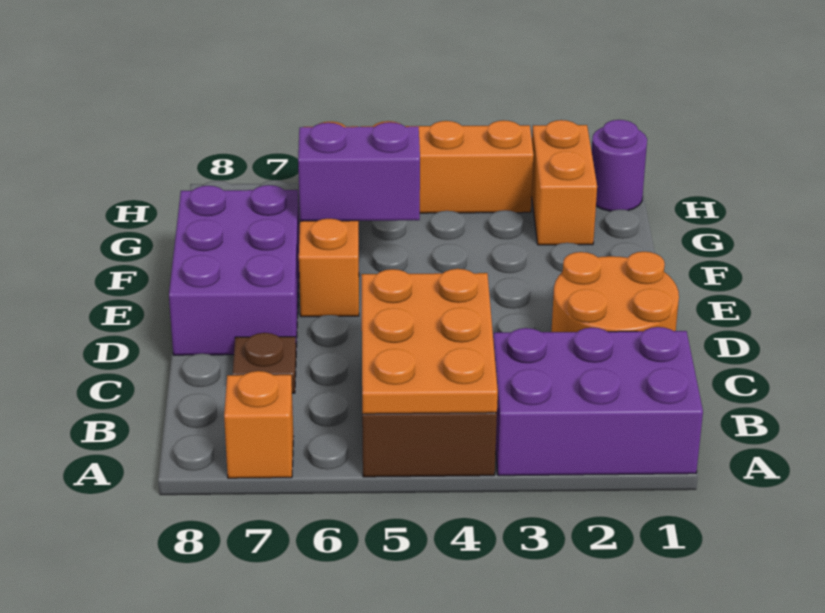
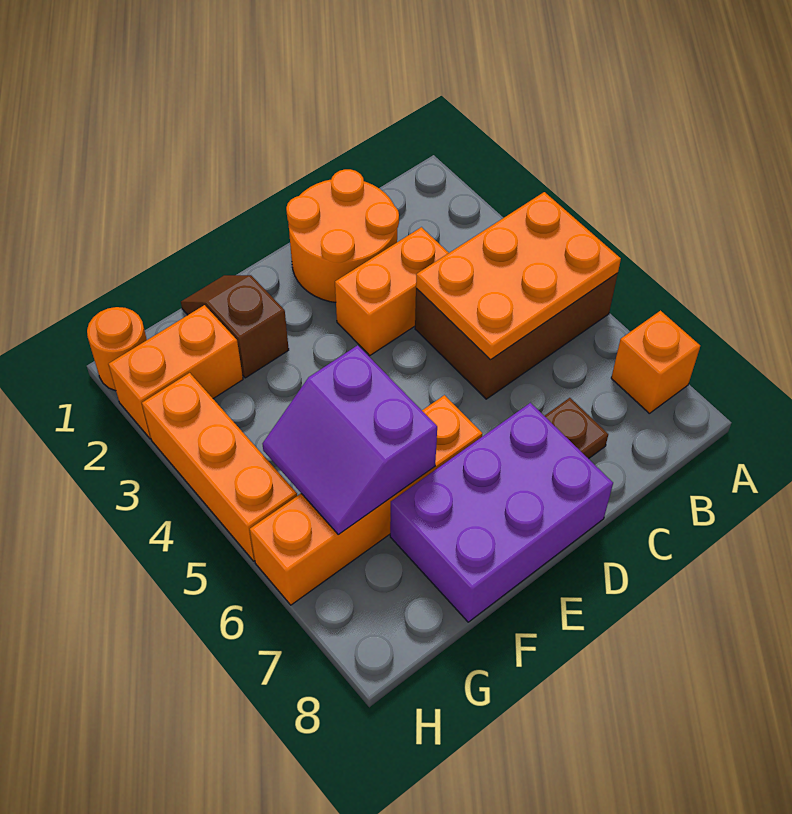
purple brick A1:B3 level 1 -> none
none -> orange brick C3:D3 level 1
none -> brown slope F1:F2 level 1 top 2
purple round brick H1 level 1 -> orange round brick H1 level 1

